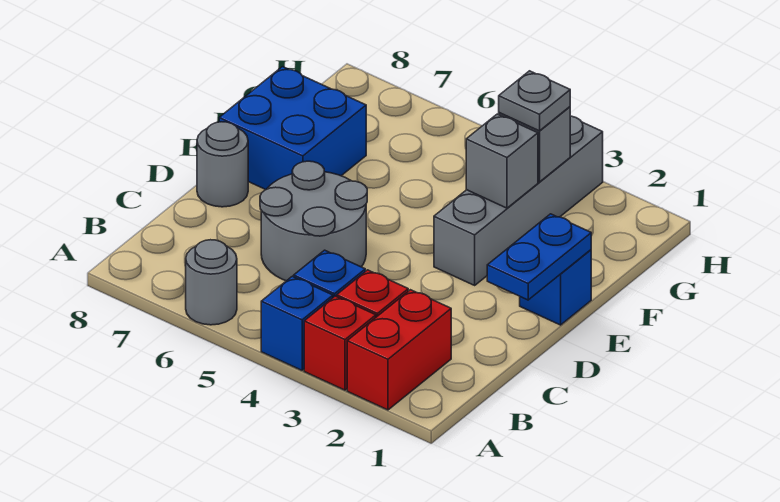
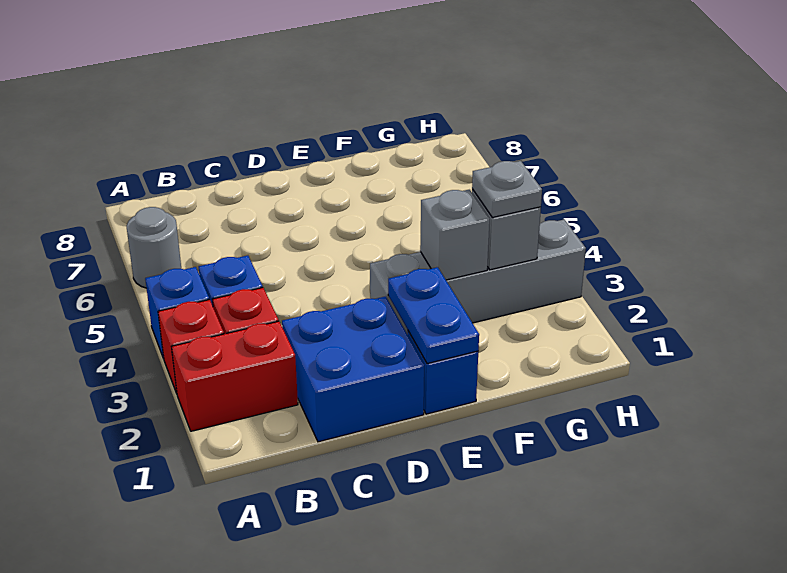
grey round brick C5:D6 level 1 -> none
blue plate D1:E1 level 2 -> blue plate E1:E2 level 2
grey round brick D8 level 1 -> none
blue brick E7:F8 level 1 -> blue brick C1:D2 level 1

